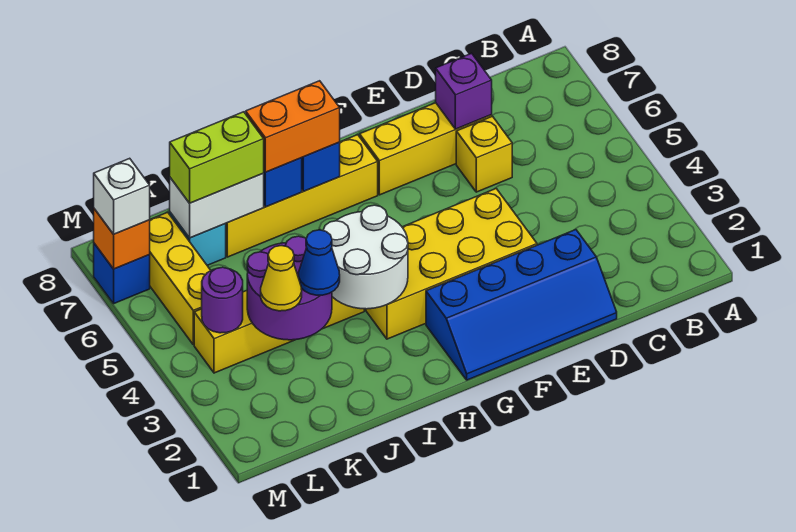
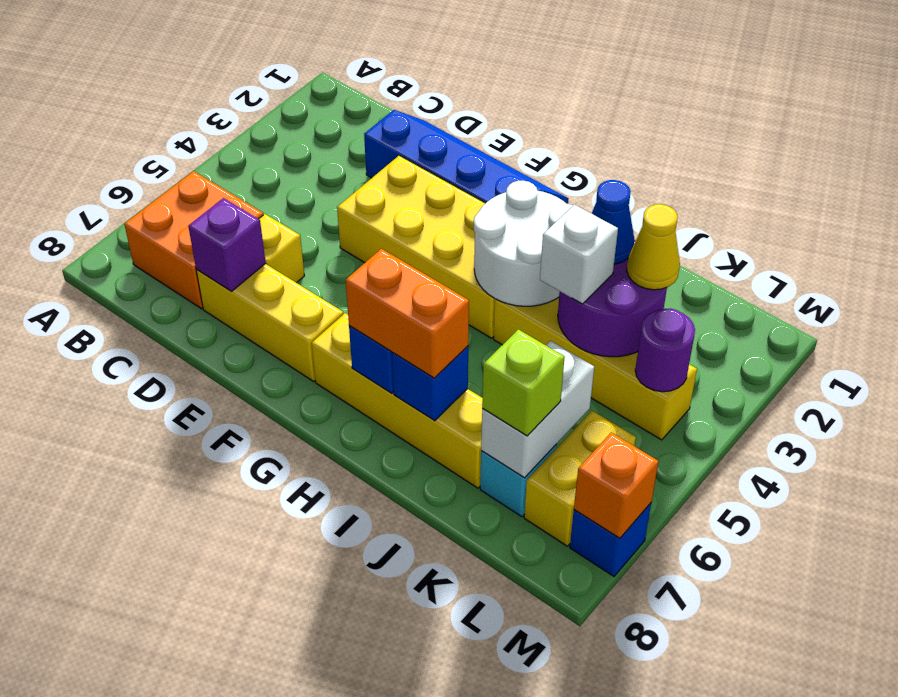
none -> orange brick B6:C7 level 1
white brick J7:K7 level 2 -> white brick K6:K7 level 2
lime brick J7:K7 level 3 -> lime brick K7 level 3
yellow brick L5:L7 level 1 -> yellow brick L6:L7 level 1
white brick M7 level 3 -> white brick J4 level 3

